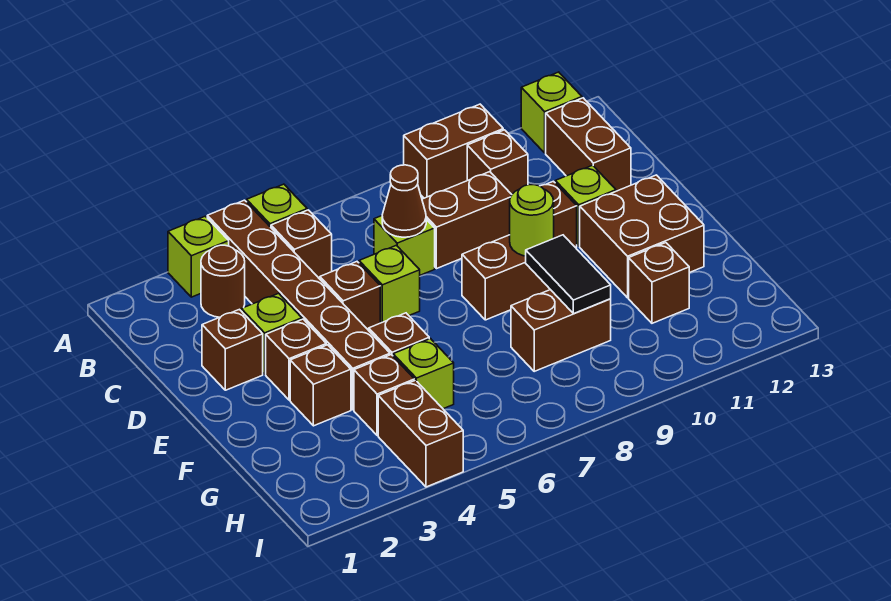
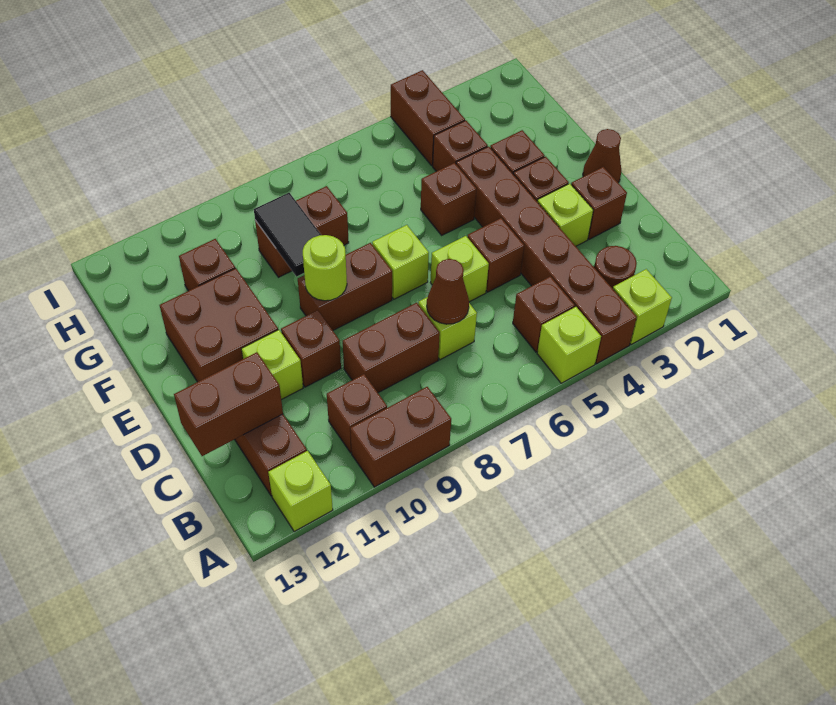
none -> brown brick C12:C13 level 2
none -> brown cone E1 level 1
lime brick G5 level 1 -> lime brick E7 level 1

